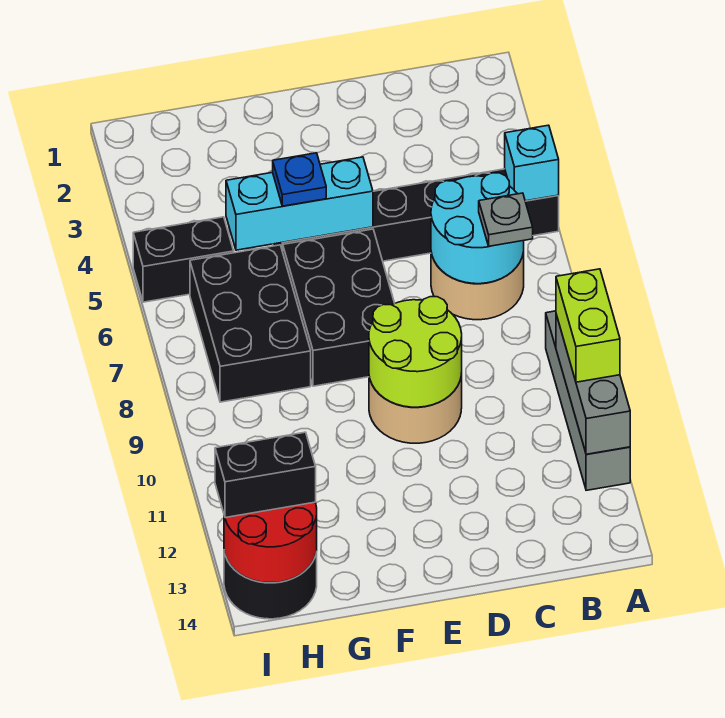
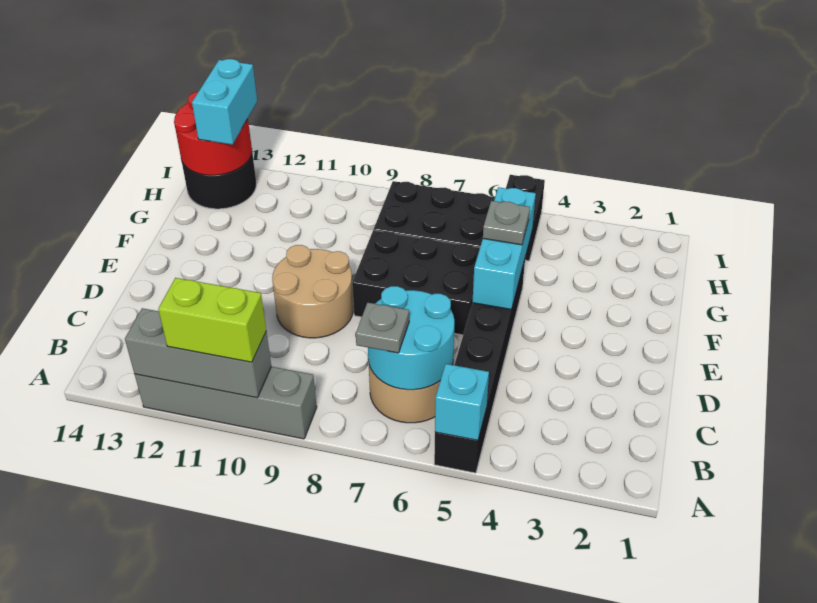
lime round brick D9:E10 level 2 -> none
blue plate F5 level 3 -> grey plate F5 level 3
black brick H13:I13 level 3 -> cyan brick H13:I13 level 3

